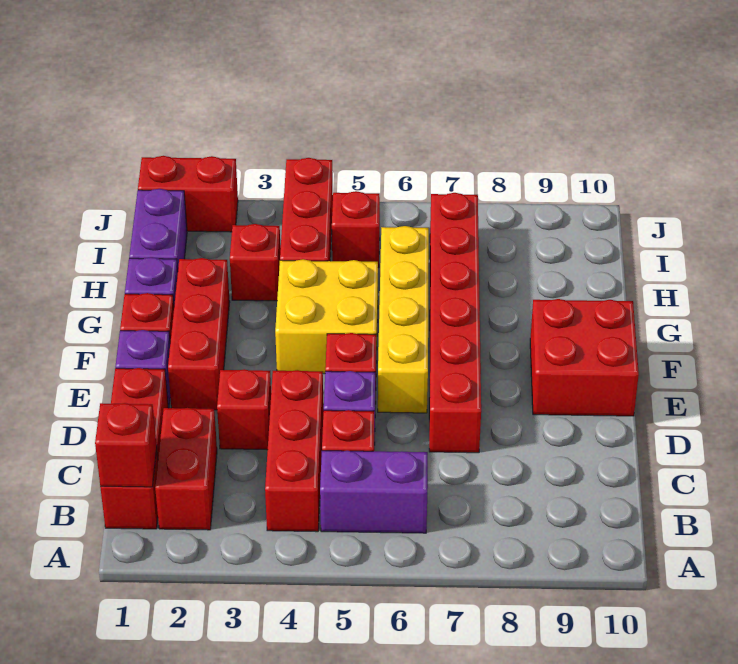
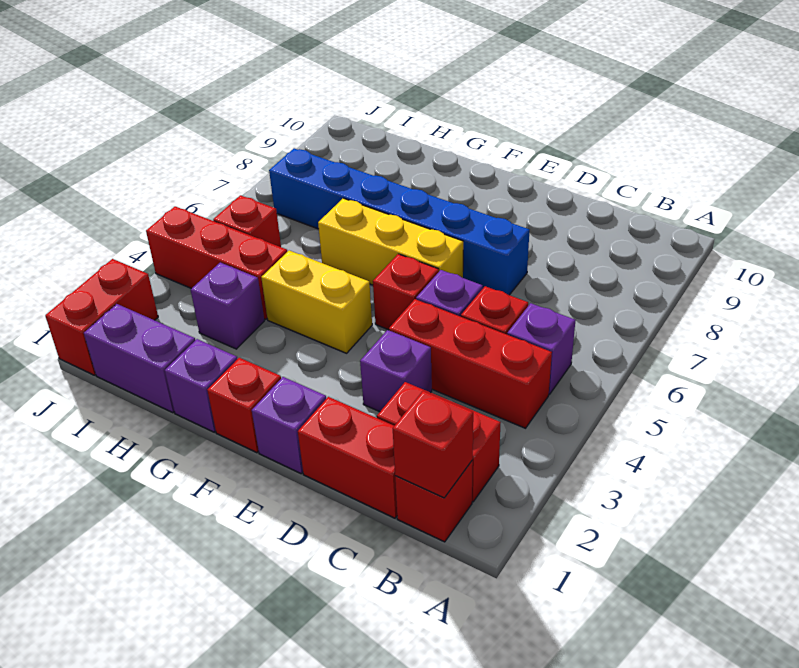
purple brick B5:B6 level 1 -> purple brick B5 level 1
red brick D3 level 1 -> purple brick D3 level 1
red brick D7:I7 level 1 -> blue brick D7:I7 level 1
red brick E2:G2 level 1 -> none
yellow brick E6:H6 level 1 -> yellow brick E6:G6 level 1
red brick E9:F10 level 1 -> none
yellow brick F4:G5 level 1 -> yellow brick F4:G4 level 1
red brick H3 level 1 -> purple brick H3 level 1

